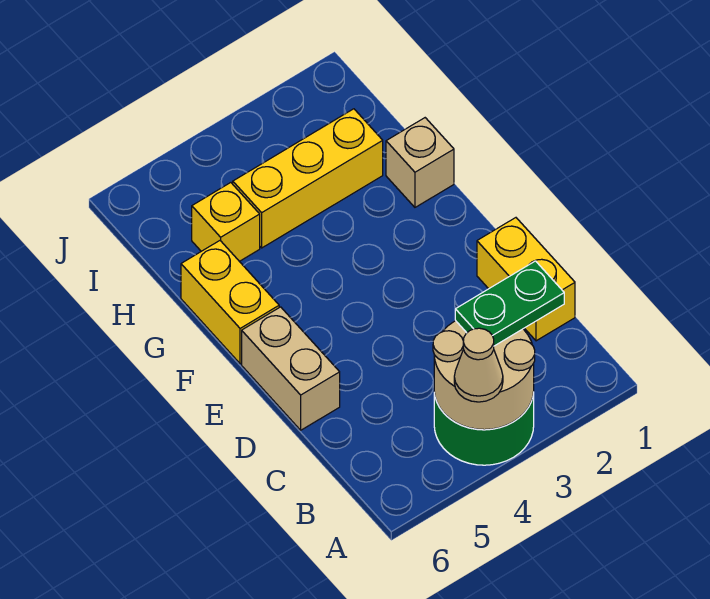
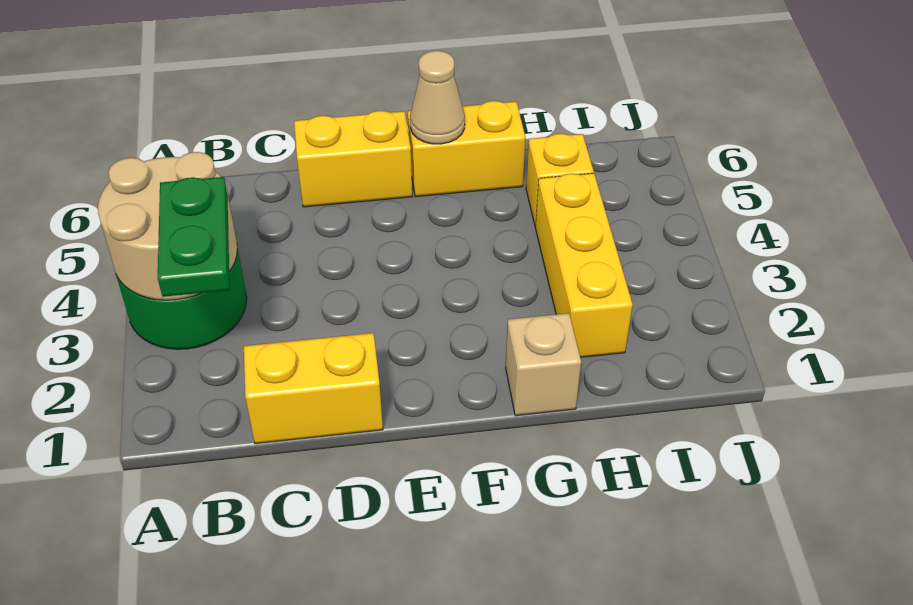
tan cone A4 level 3 -> tan cone F6 level 2
tan brick D6:E6 level 1 -> yellow brick D6:E6 level 1

